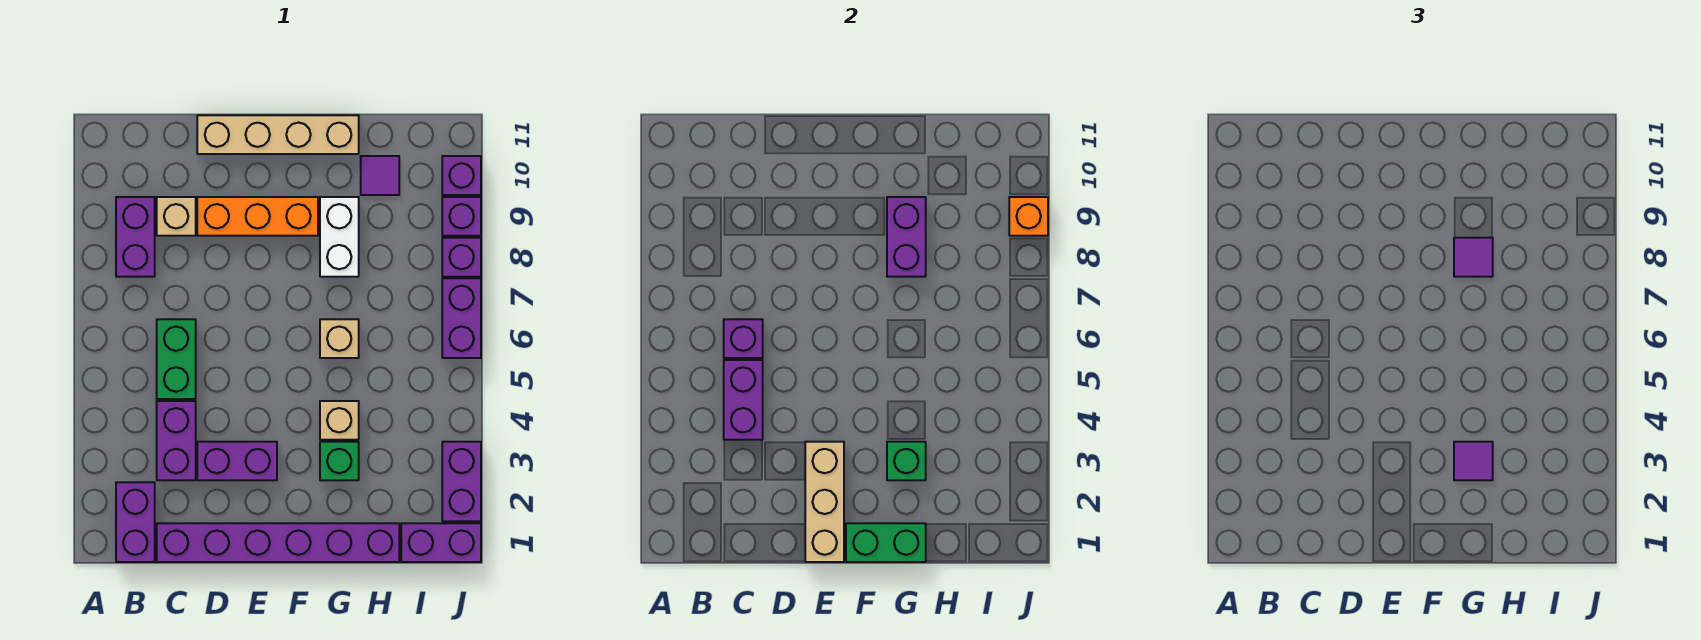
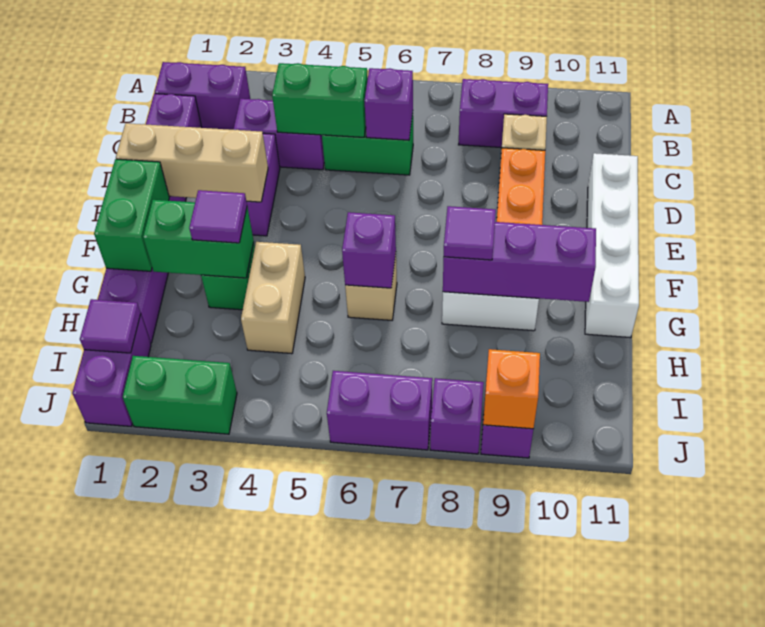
purple brick C4:C5 level 2 -> green brick C4:C5 level 2
tan brick D11:G11 level 1 -> white brick D11:G11 level 1
green brick G3 level 2 -> green brick G2:G3 level 2
tan brick G4 level 1 -> tan brick G4:H4 level 1
purple brick G8:G9 level 2 -> purple brick G8:G10 level 2
purple tile H10 level 1 -> purple tile I1 level 2
purple brick J2:J3 level 1 -> green brick J2:J3 level 1
purple brick J10 level 1 -> purple brick G6 level 2

